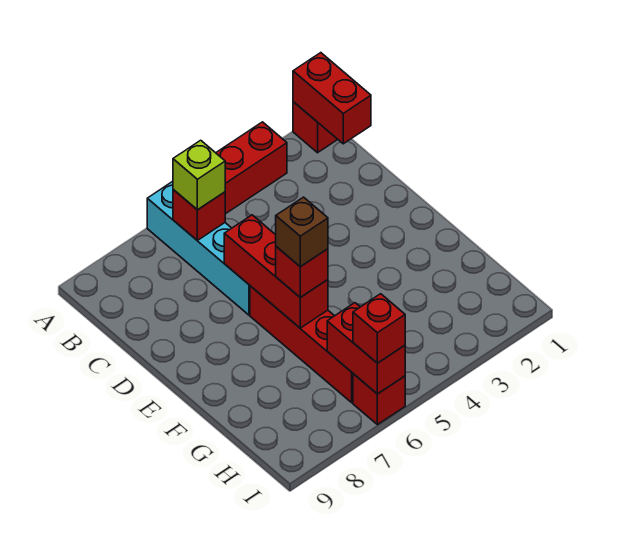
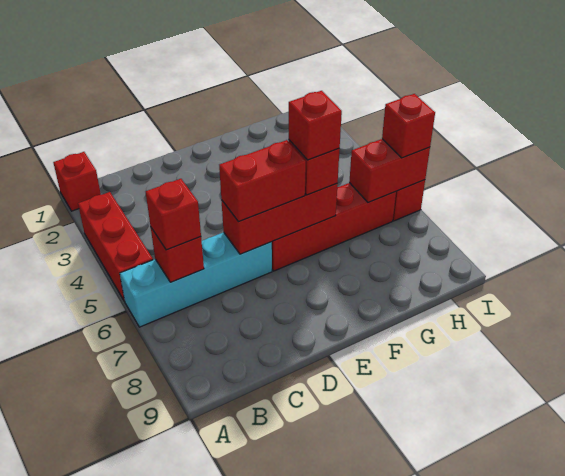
red brick A1:B1 level 2 -> red brick D6:E6 level 3
lime brick B6 level 3 -> red brick B6 level 3
brown brick F6 level 4 -> red brick F6 level 4

